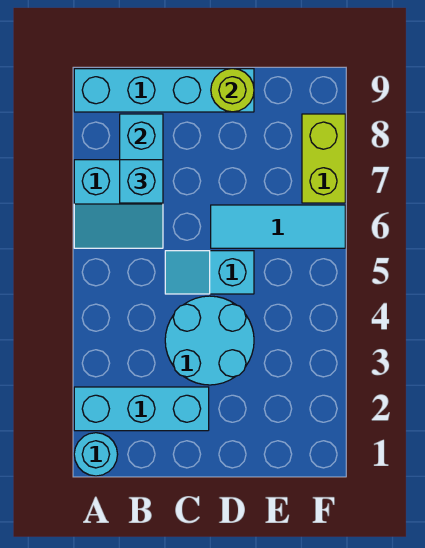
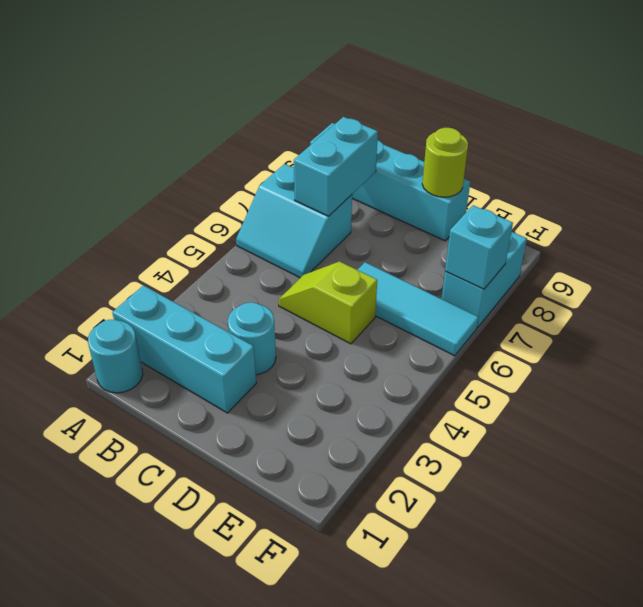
cyan brick B7 level 3 -> cyan brick F7 level 2
cyan round brick C3:D4 level 1 -> cyan round brick C3 level 1
cyan slope C5:D5 level 1 top D -> lime slope C5:D5 level 1 top D
lime brick F7:F8 level 1 -> cyan brick F7:F8 level 1

